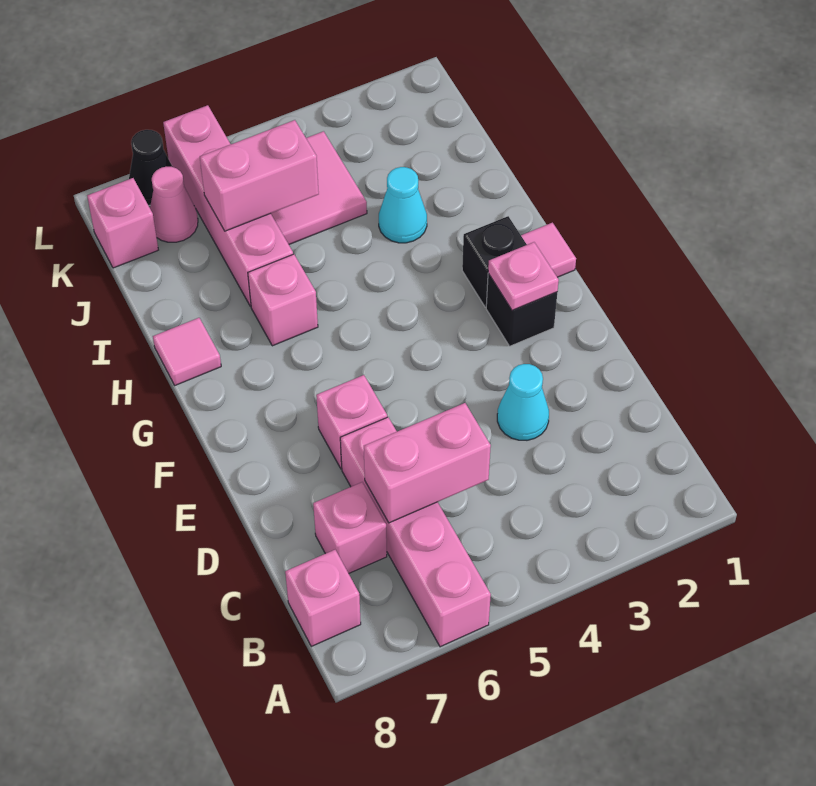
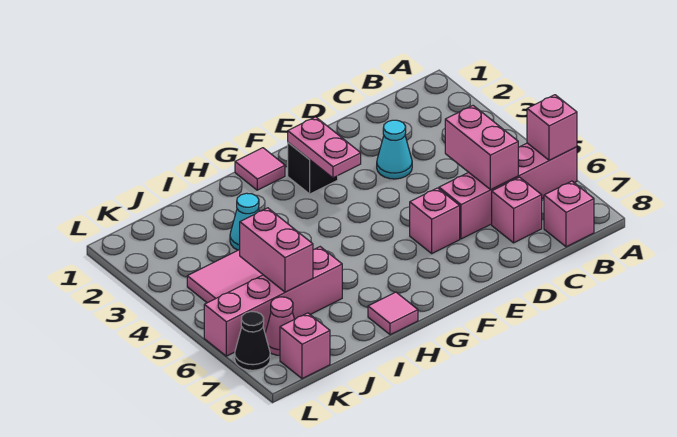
pink plate F2 level 2 -> pink plate F2:F3 level 2
black brick G2 level 1 -> none
pink brick H6 level 1 -> pink brick A6 level 2

